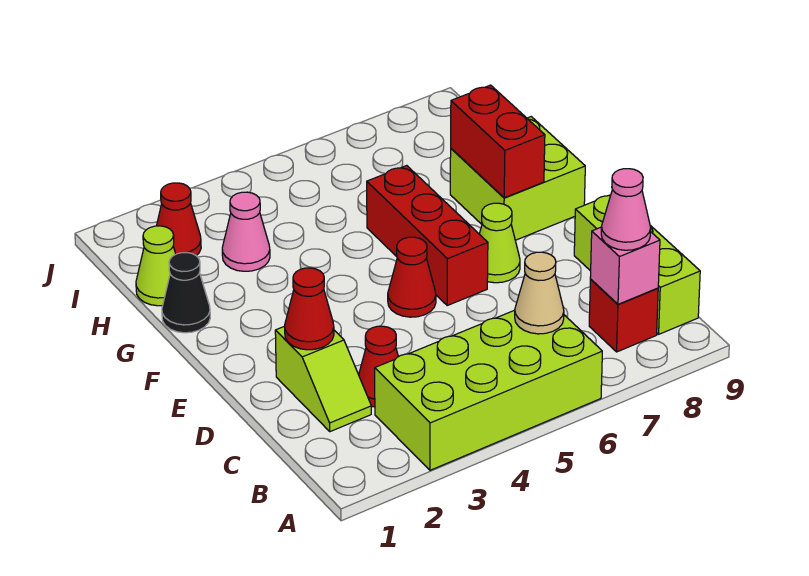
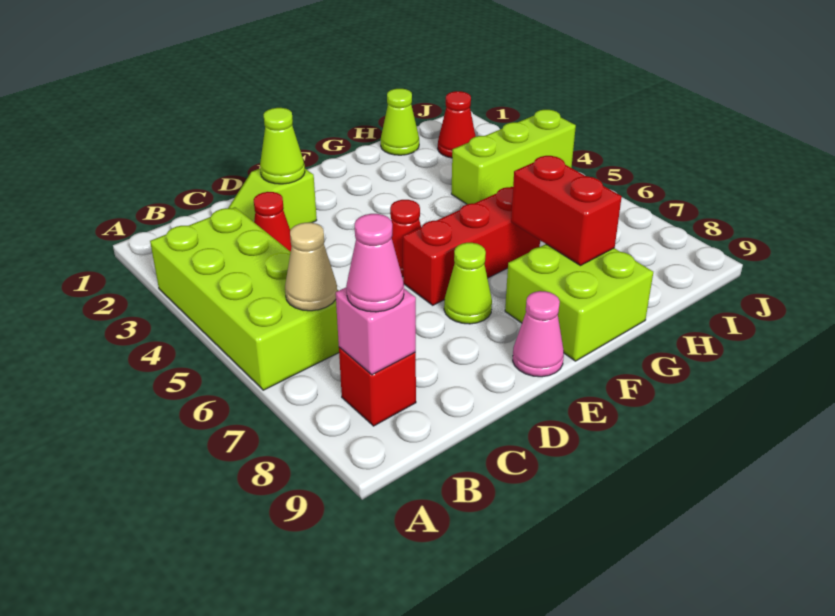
lime brick B9:D9 level 1 -> lime brick H4:J4 level 1
red cone D2 level 2 -> lime cone D2 level 2
red brick F8:G8 level 2 -> red brick G7:G8 level 2
black cone G1 level 1 -> none
pink cone H3 level 1 -> pink cone E9 level 1

